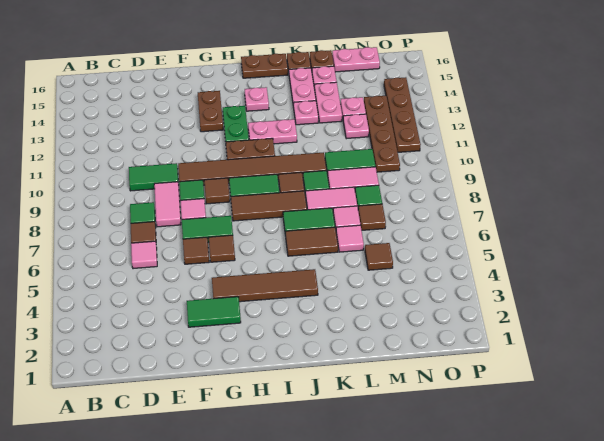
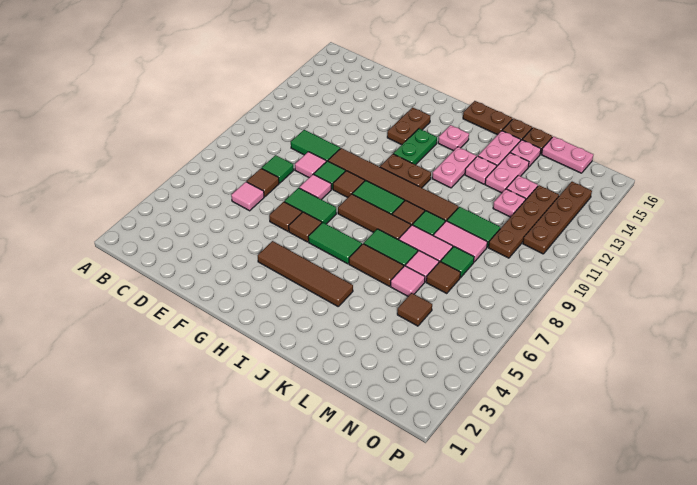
pink tile E8:E9 level 1 -> pink tile E9 level 1
green tile F3:G3 level 1 -> green tile H6:I6 level 1
pink plate I12:J12 level 1 -> pink plate J12:J13 level 1

